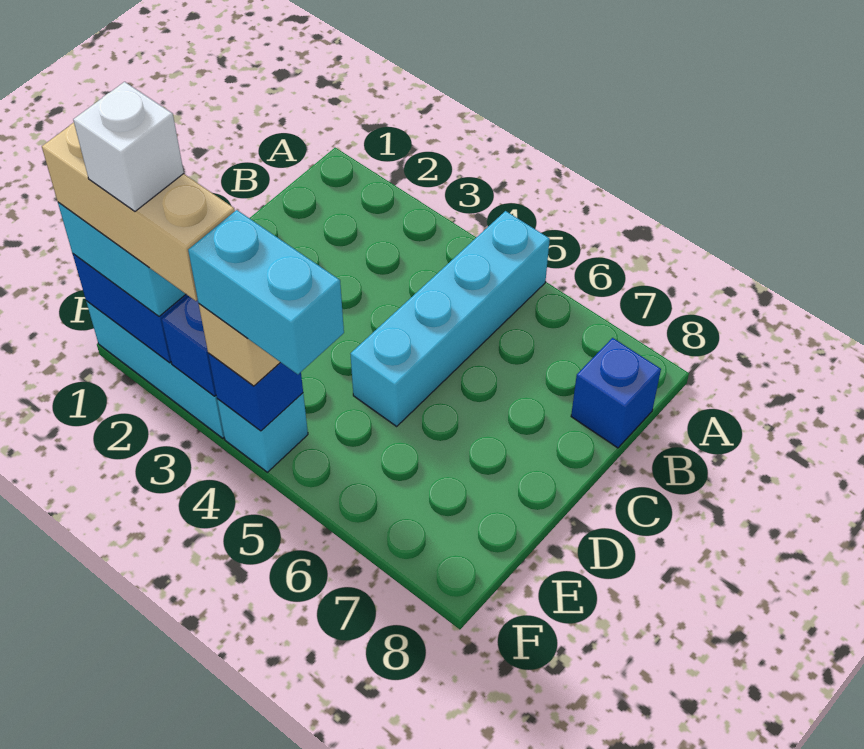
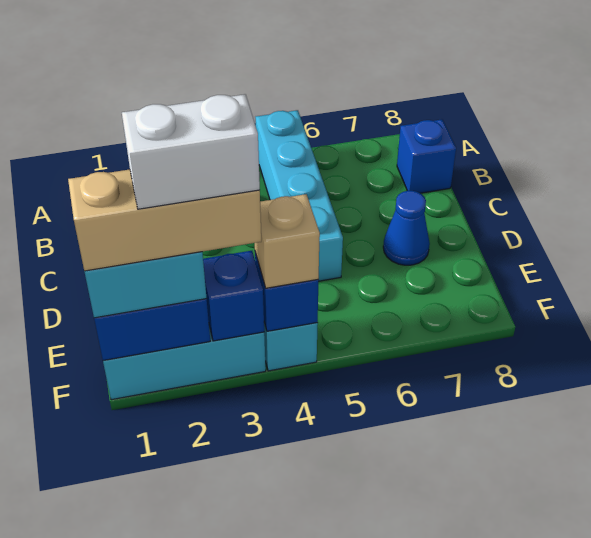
none -> blue cone D7 level 1
white brick F2 level 5 -> white brick F2:F3 level 5
cyan brick F4:F5 level 4 -> none

